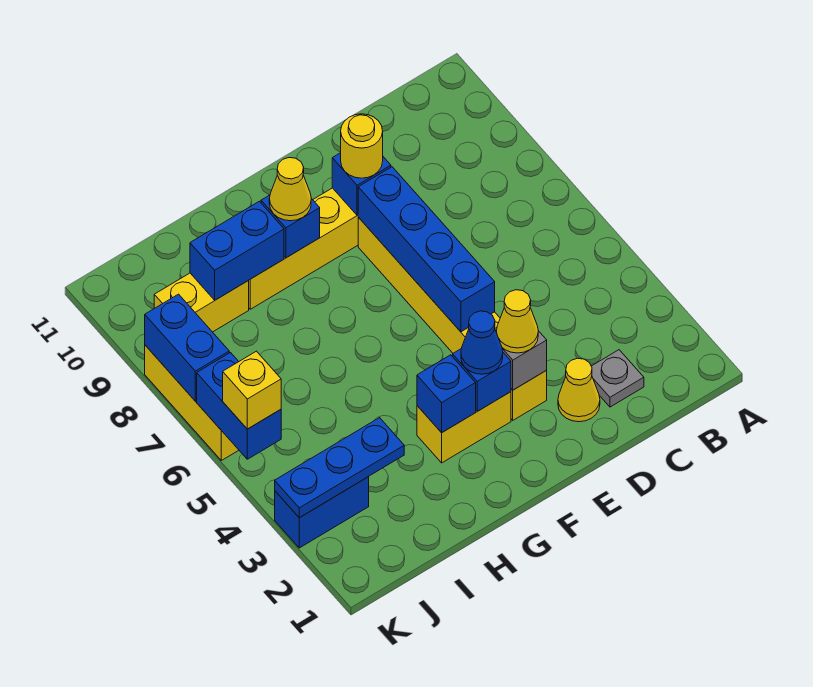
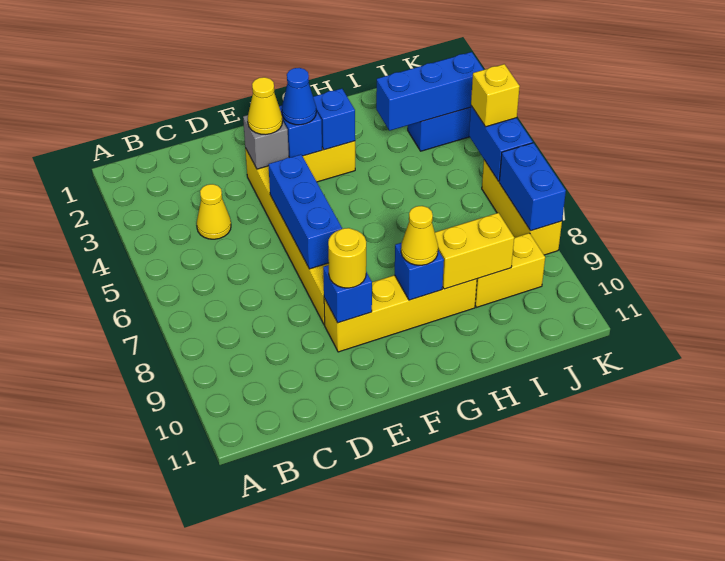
grey plate C2 level 1 -> none
yellow cone D2 level 1 -> yellow cone C4 level 1
blue brick E5:E8 level 2 -> blue brick E5:E7 level 2
blue brick H9:I9 level 2 -> yellow brick H9:I9 level 2
blue plate I3:K3 level 2 -> blue brick I3:K3 level 2

